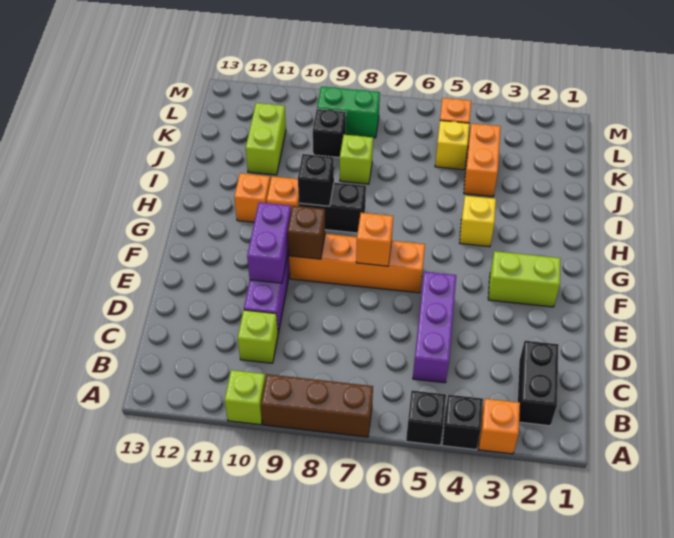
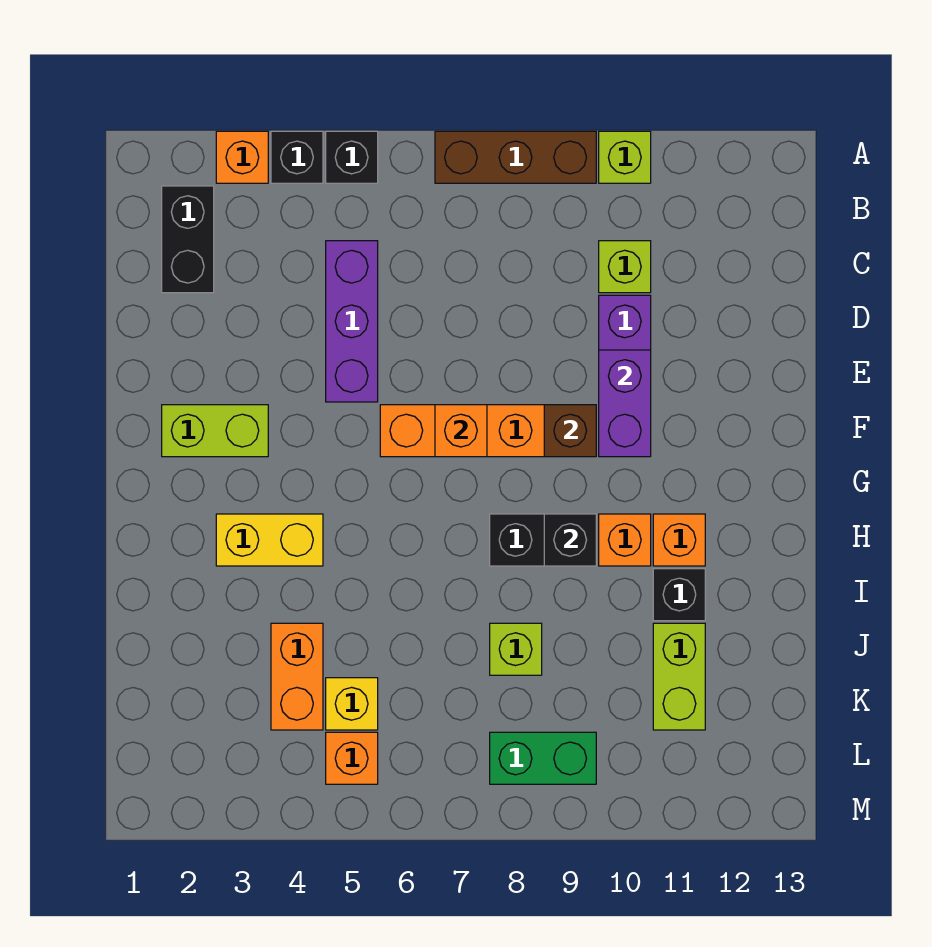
yellow brick H4 level 1 -> yellow brick H3:H4 level 1
black brick K9 level 1 -> black brick I11 level 1

